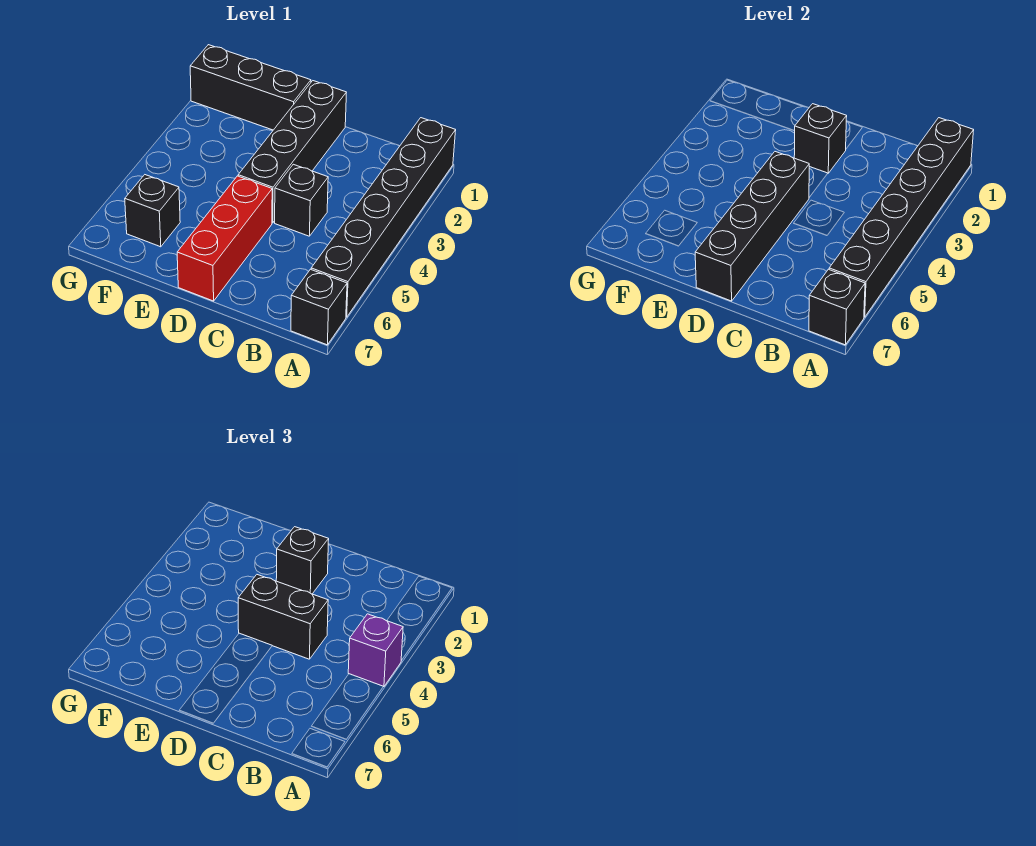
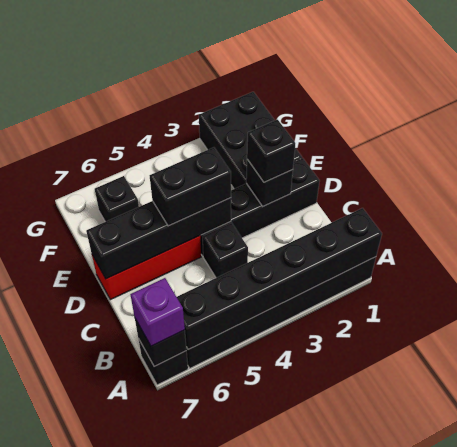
purple brick A4 level 3 -> purple brick A7 level 3
black brick C4:D4 level 3 -> black brick D4:D5 level 3
black brick E1:G1 level 1 -> black brick E1:G2 level 1

